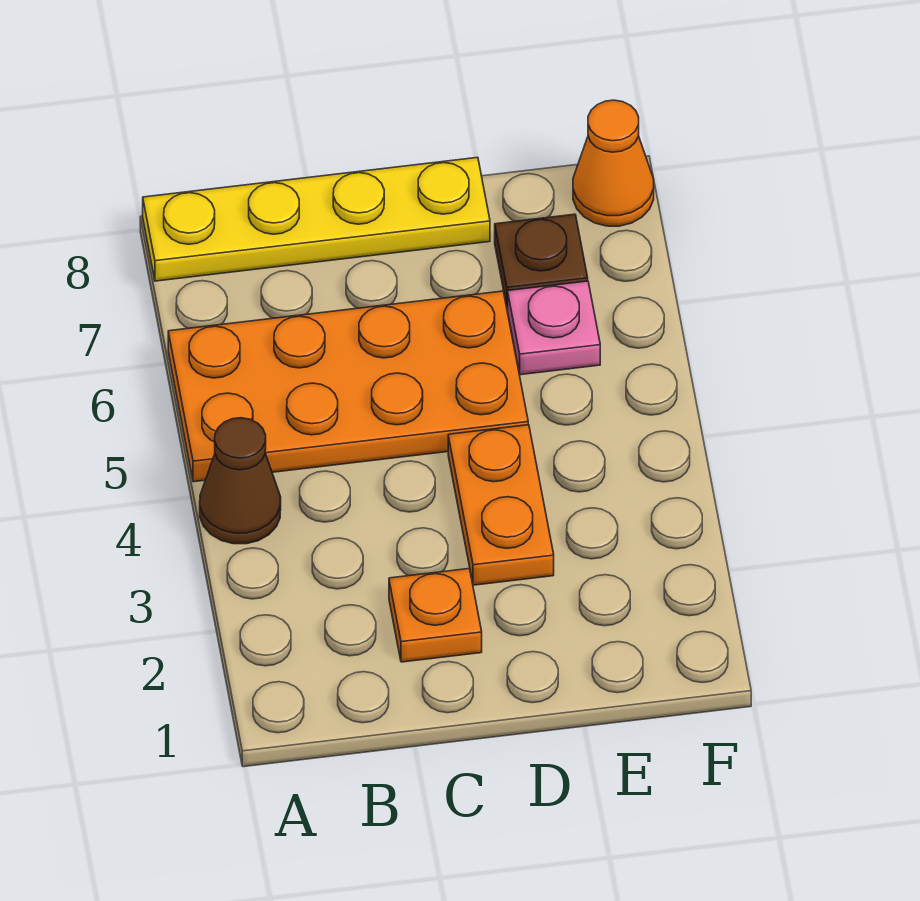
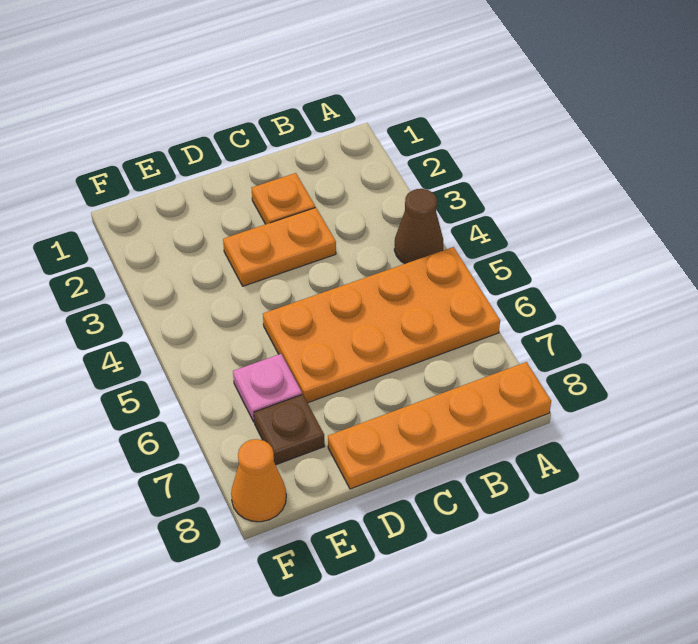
yellow plate A8:D8 level 1 -> orange plate A8:D8 level 1
orange plate D3:D4 level 1 -> orange plate C3:D3 level 1

